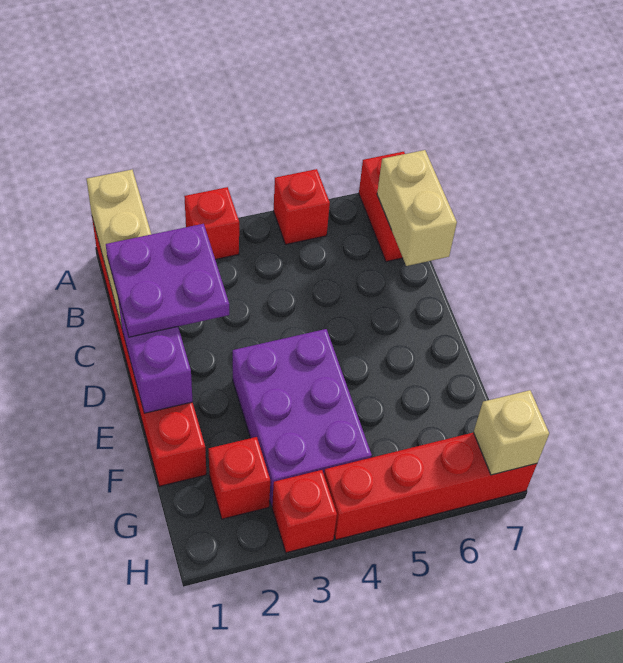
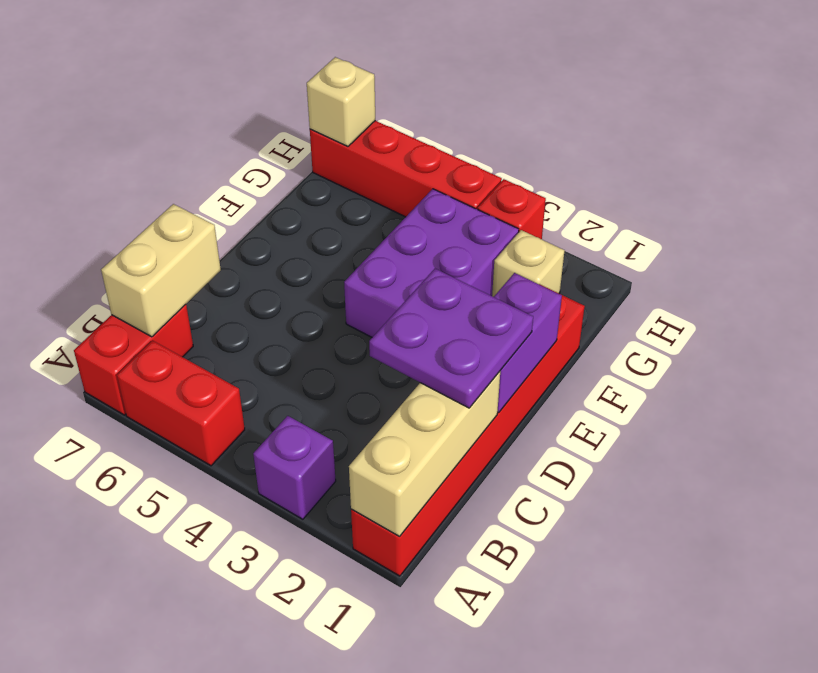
red brick A3 level 1 -> purple brick A3 level 1
red brick A5 level 1 -> red brick A5:A6 level 1
red brick G2 level 1 -> tan brick G2 level 1

